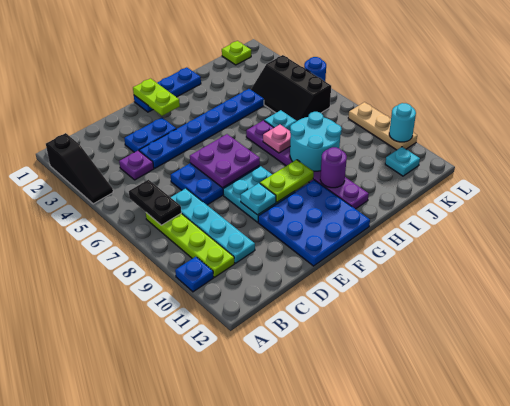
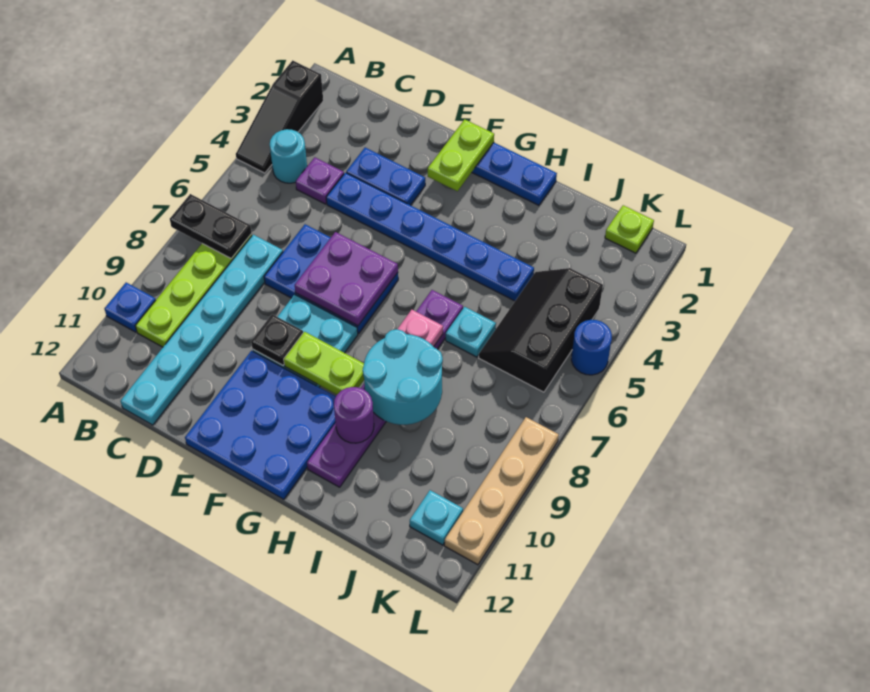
black plate B6:B7 level 2 -> black plate A7:B7 level 2
cyan plate C7:C10 level 1 -> cyan plate C7:C12 level 1
cyan plate E9 level 2 -> black plate E9 level 2
tan plate L8:L10 level 1 -> tan plate L8:L11 level 1
cyan round brick L10 level 2 -> cyan round brick B4 level 1

